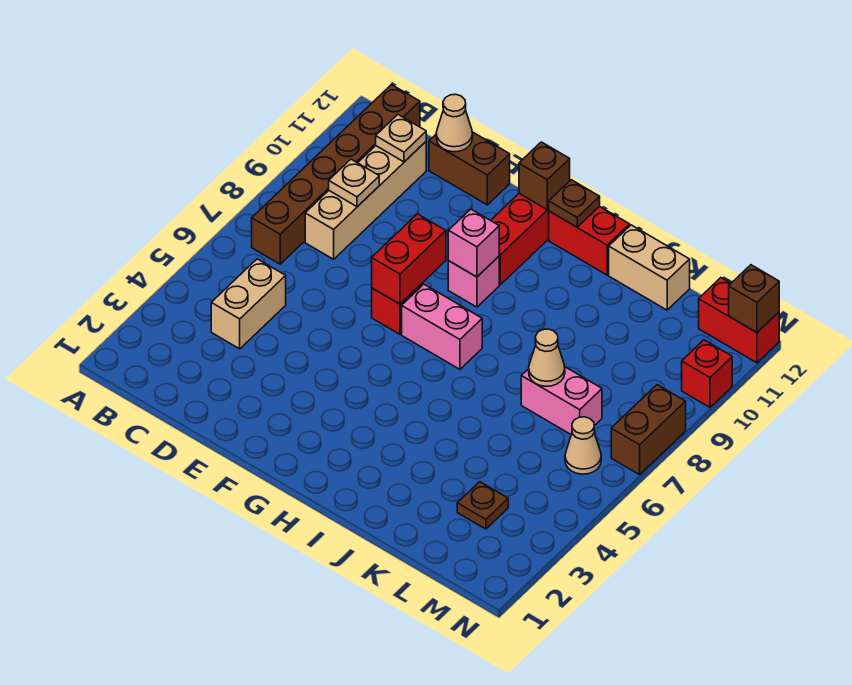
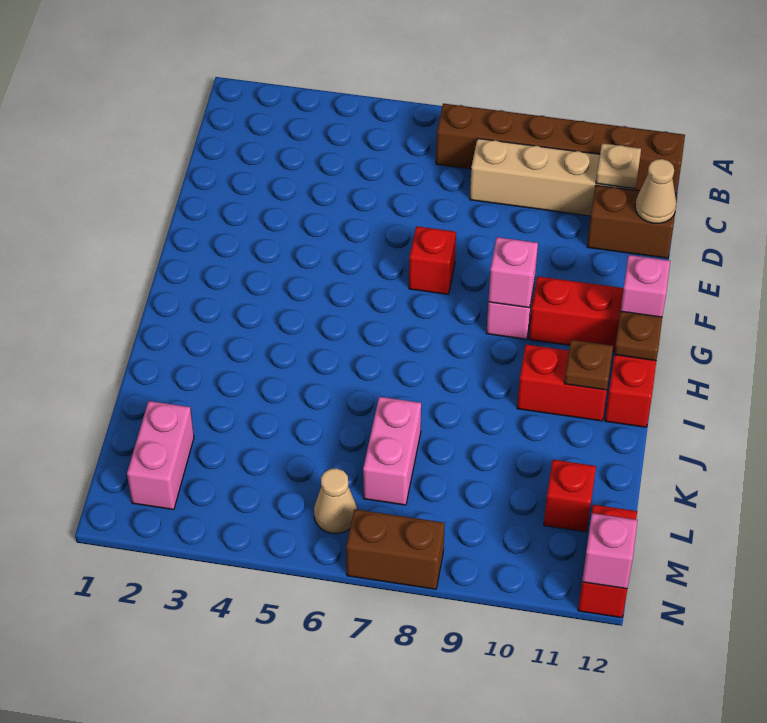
tan brick C4:C5 level 1 -> none
tan plate C9 level 2 -> none
brown brick D12:E12 level 1 -> brown brick D11:D12 level 1
red brick F7:F8 level 2 -> red brick I10:I11 level 1
pink brick G7:H7 level 1 -> pink brick L2:M2 level 1
brown brick G12 level 2 -> pink brick G12 level 2
tan brick J12:K12 level 1 -> none
tan cone K7 level 2 -> none
brown plate L3 level 1 -> brown plate I11 level 2
red brick N10 level 1 -> red brick L11 level 1
brown brick N12 level 2 -> pink brick N12 level 2

